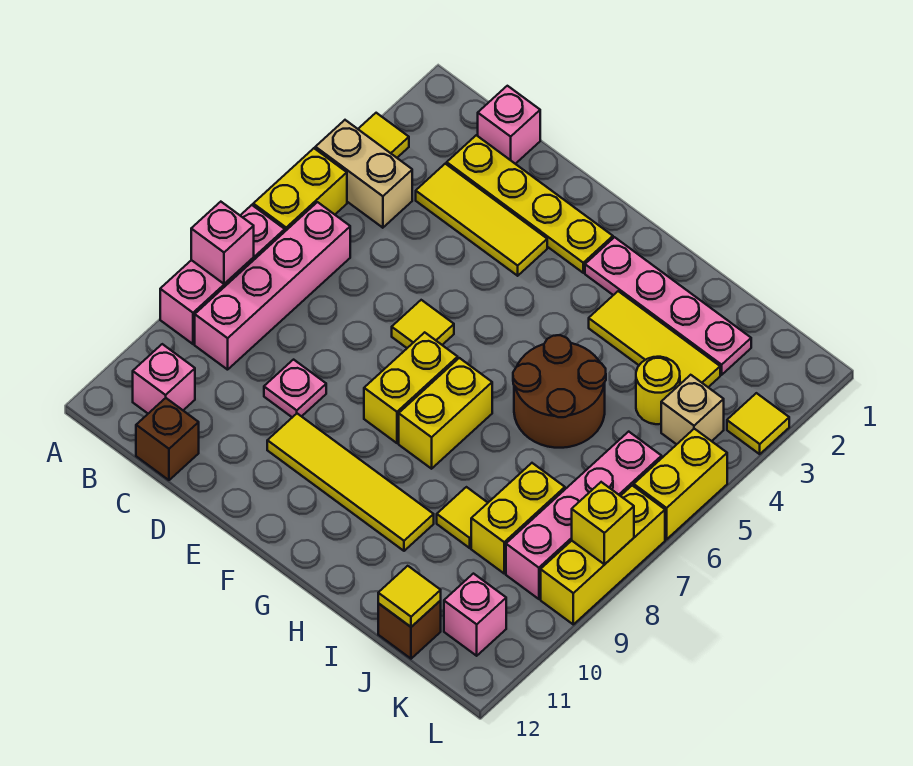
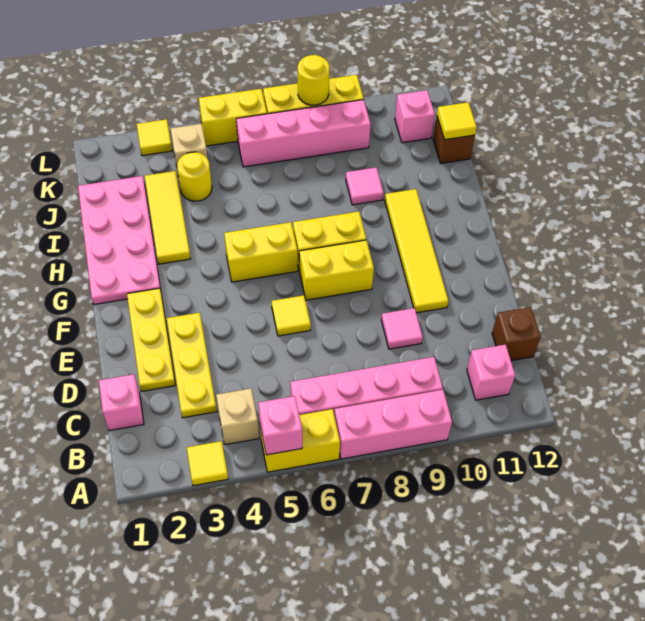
tan brick A4:B4 level 1 -> tan brick B4 level 1
pink brick A8 level 2 -> pink brick A5 level 2
yellow plate C2:F2 level 1 -> yellow plate D2:F2 level 1
yellow tile C3:E3 level 1 -> yellow plate C3:E3 level 1
pink plate D9 level 1 -> pink tile D9 level 1
pink plate G2:J2 level 1 -> pink plate G1:J2 level 1
brown round brick H5:I6 level 1 -> none
yellow tile I9 level 1 -> pink tile I9 level 1
yellow brick J8:J9 level 1 -> yellow brick G5:G6 level 1
yellow brick L8 level 2 -> yellow round brick L8 level 2

